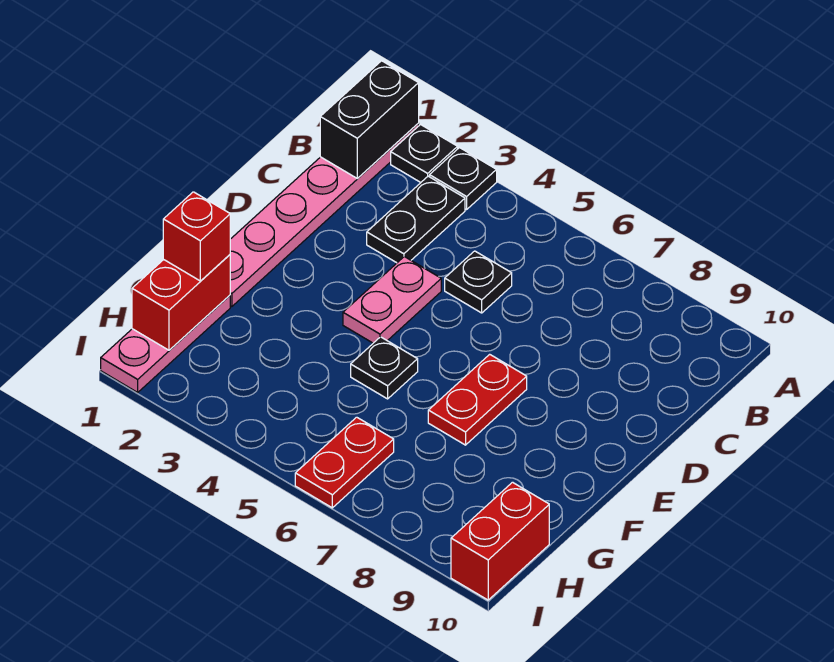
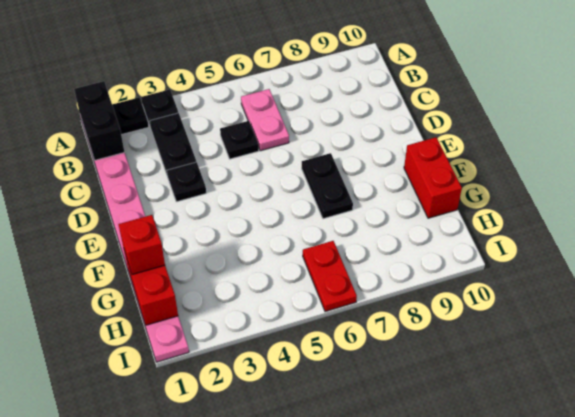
pink plate D4:E4 level 1 -> pink plate B6:C6 level 1
red plate E7:F7 level 1 -> black plate E7:F7 level 1
black plate F5 level 1 -> black plate D3 level 1
red brick H10:I10 level 1 -> red brick F10:G10 level 1

